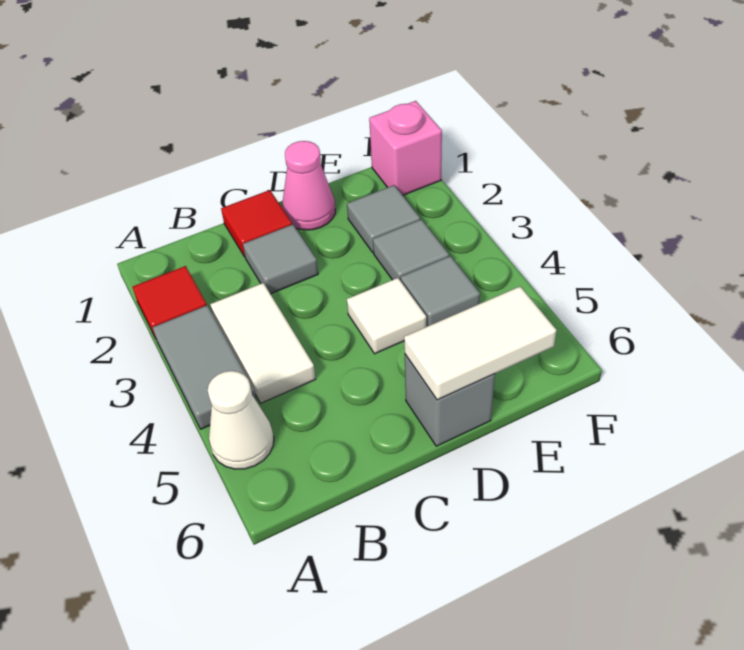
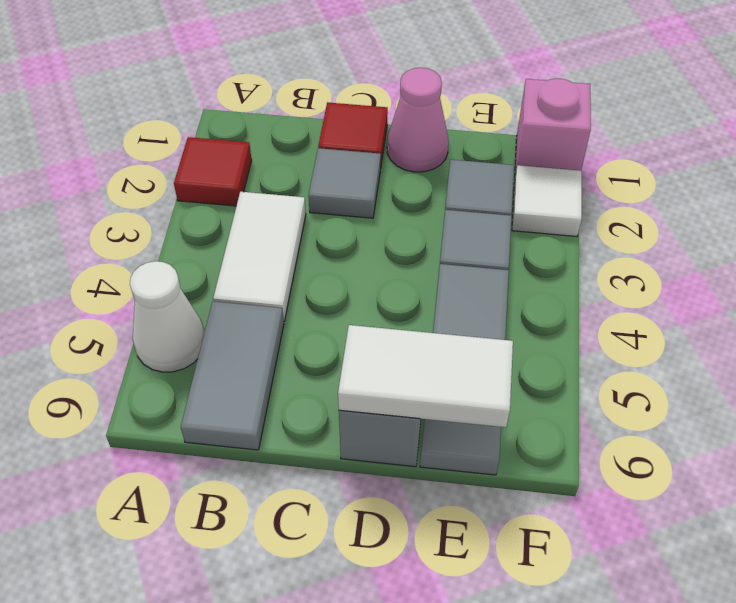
grey tile A3:A4 level 1 -> grey tile B5:B6 level 1
white tile D4 level 1 -> white tile F2 level 1
grey tile E4 level 1 -> grey tile E4:E6 level 1

